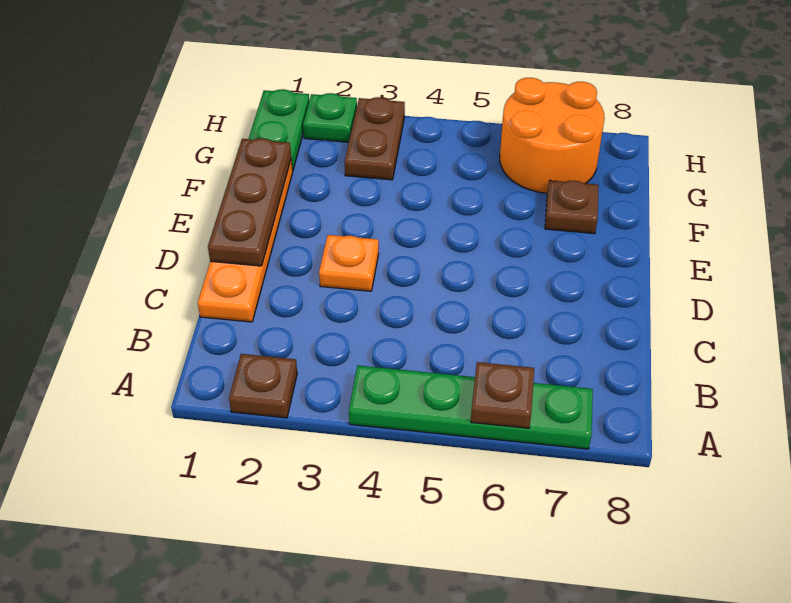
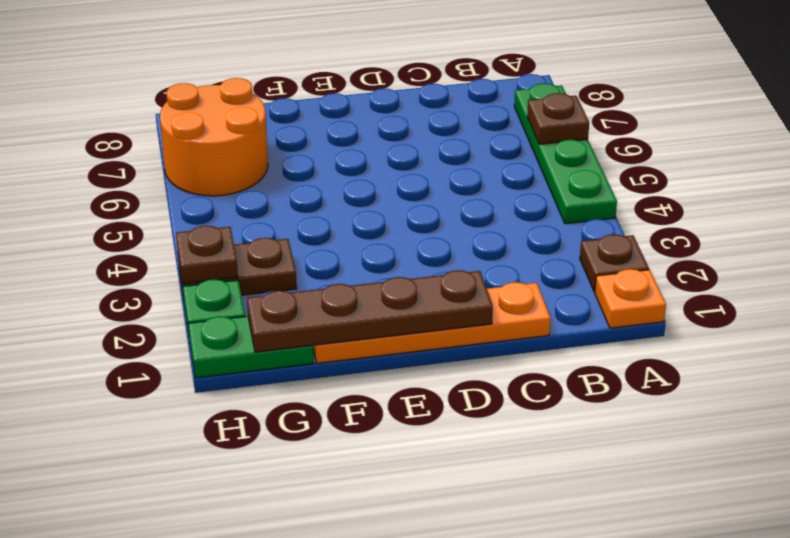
brown plate D1:F1 level 2 -> brown plate D1:G1 level 2
orange plate D3 level 1 -> orange plate A1 level 1
brown plate F7 level 1 -> brown plate H3 level 2

